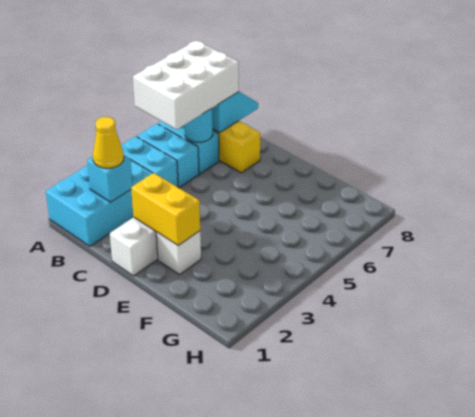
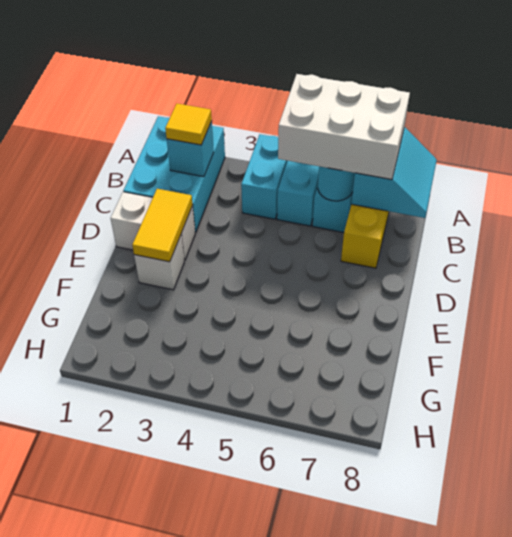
cyan brick A1:B3 level 1 -> cyan brick A1:C2 level 1
yellow cone B2 level 3 -> yellow tile B2 level 3
yellow brick D2:E2 level 2 -> yellow tile D2:E2 level 2

